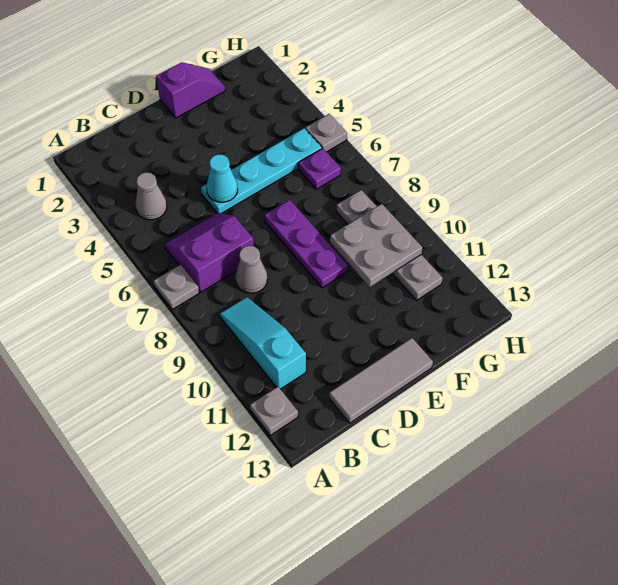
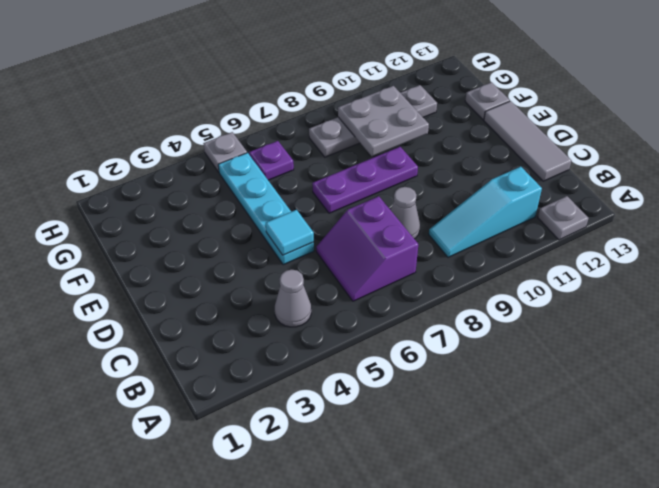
grey plate A7 level 1 -> grey plate F13 level 1
cyan cone D5 level 2 -> cyan tile D5 level 2
purple slope E1:F1 level 1 top E -> none

